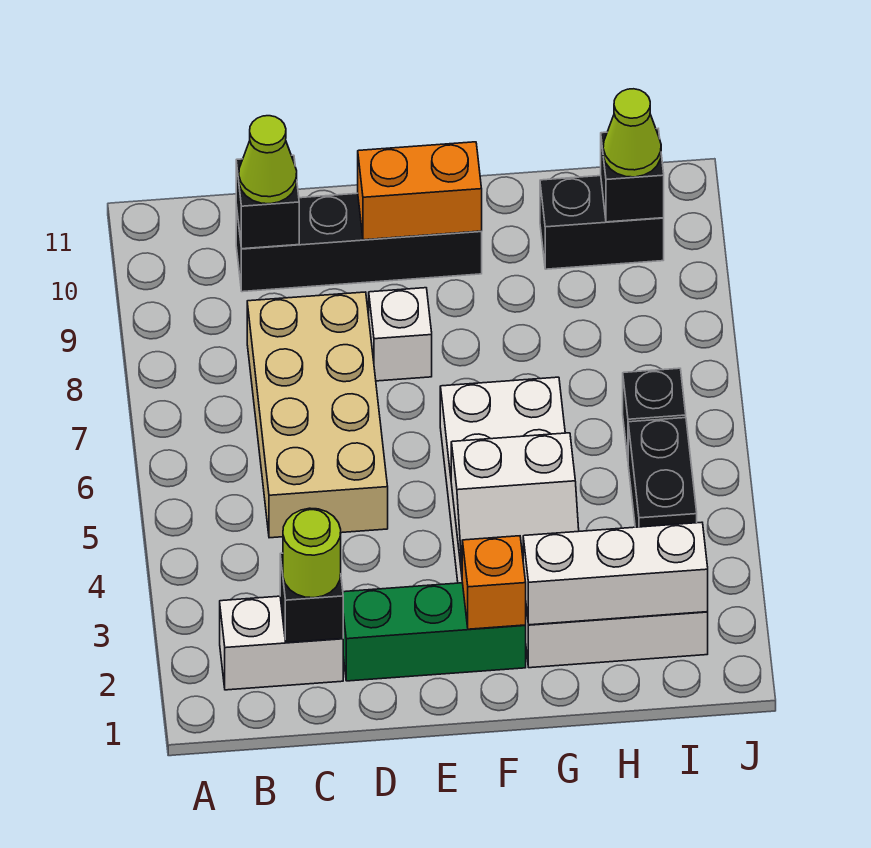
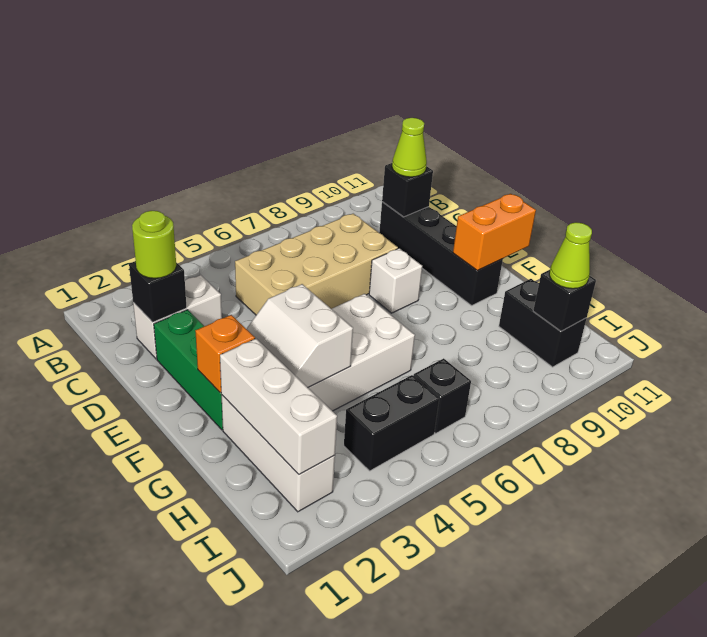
white brick B2:C2 level 1 -> white brick C2:C3 level 1
orange brick E10:F10 level 2 -> orange brick F10:F11 level 2

